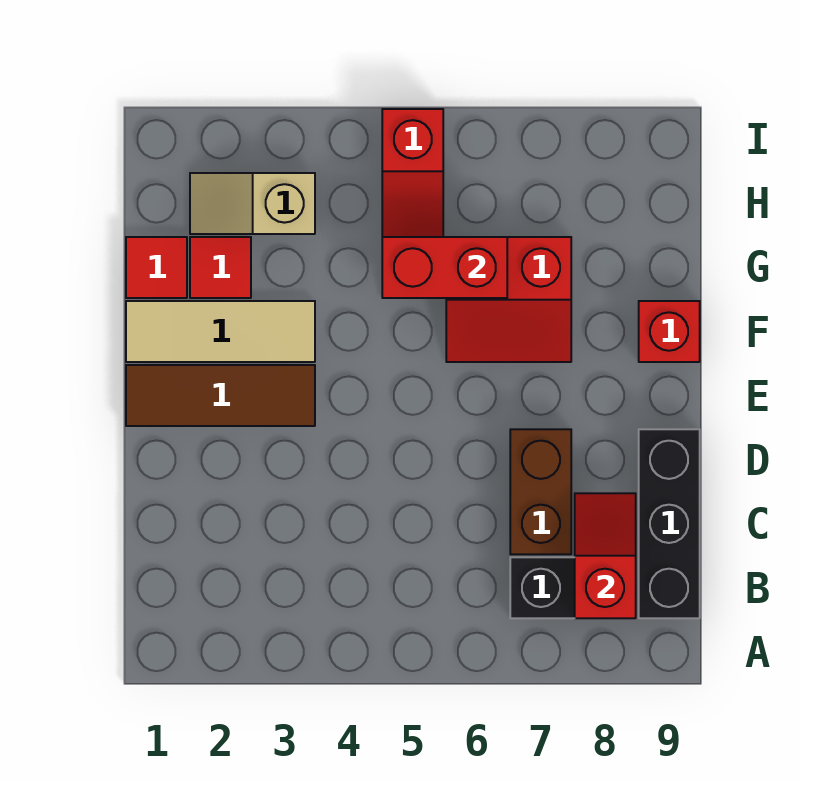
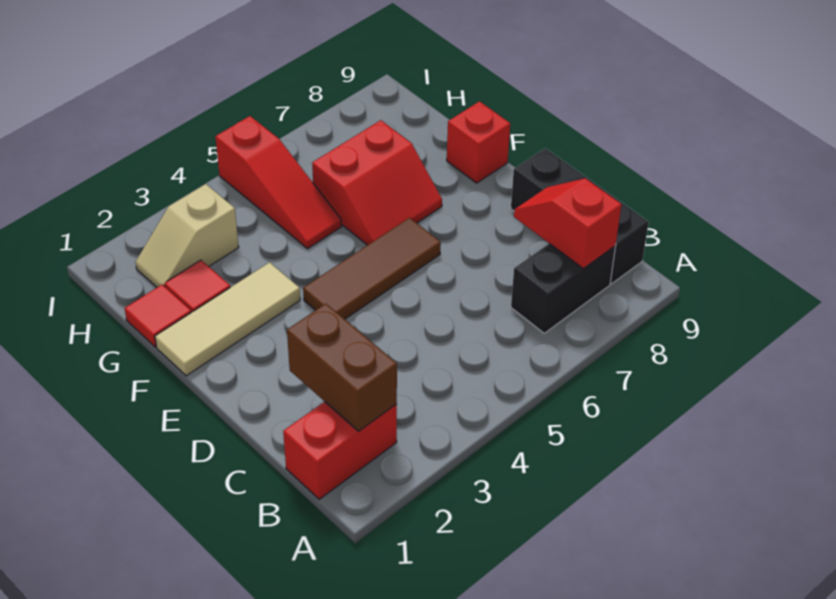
brown brick C7:D7 level 1 -> brown brick B2:C2 level 2
brown tile E1:E3 level 1 -> brown tile E4:E6 level 1
red brick G5:G6 level 2 -> red brick B1:B2 level 1

